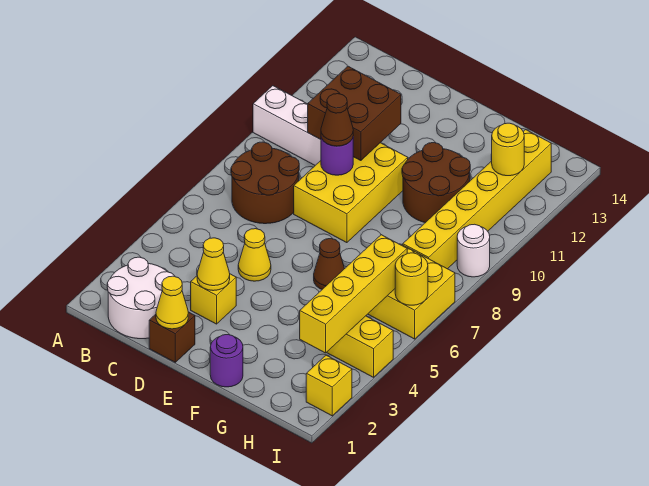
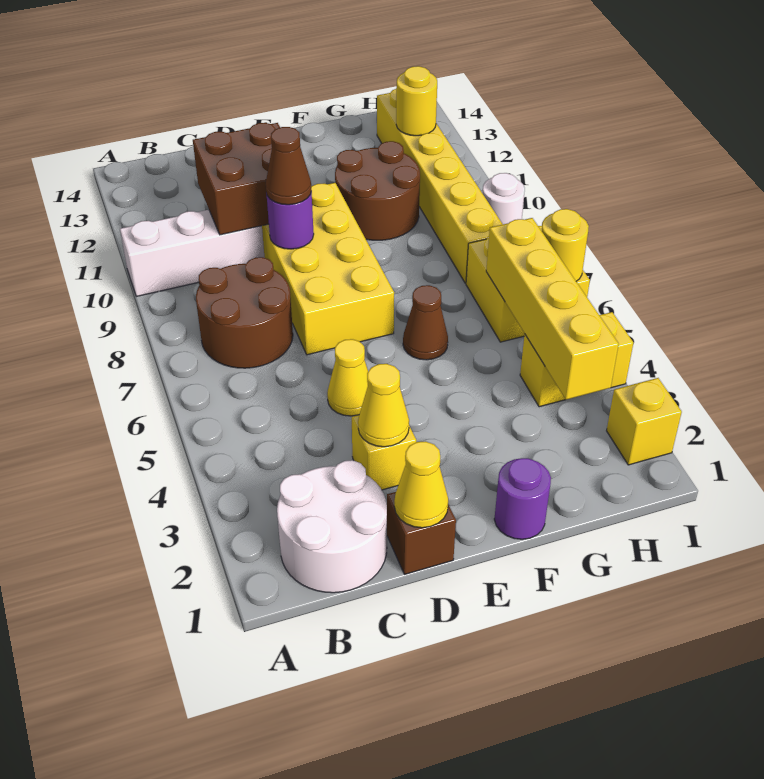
yellow brick D8:E10 level 1 -> yellow brick D7:E10 level 1

